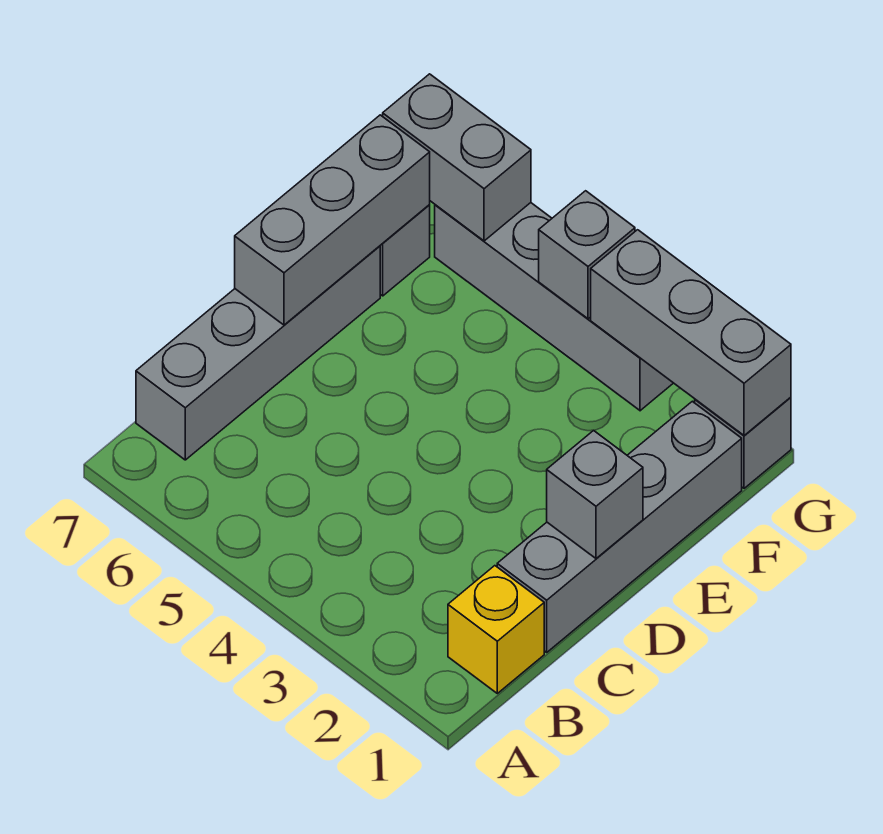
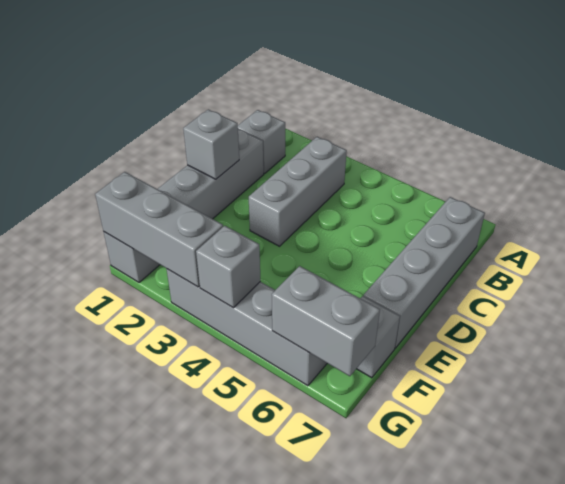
yellow brick B1 level 1 -> grey brick B1 level 1
grey brick D7:F7 level 2 -> grey brick B3:D3 level 1

